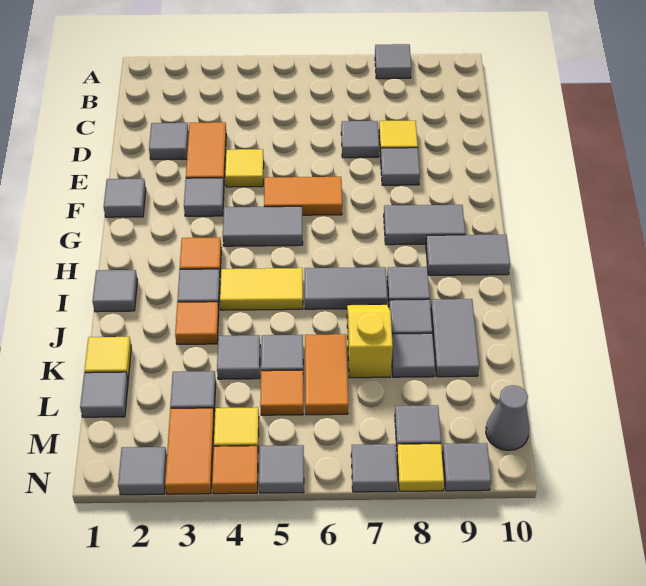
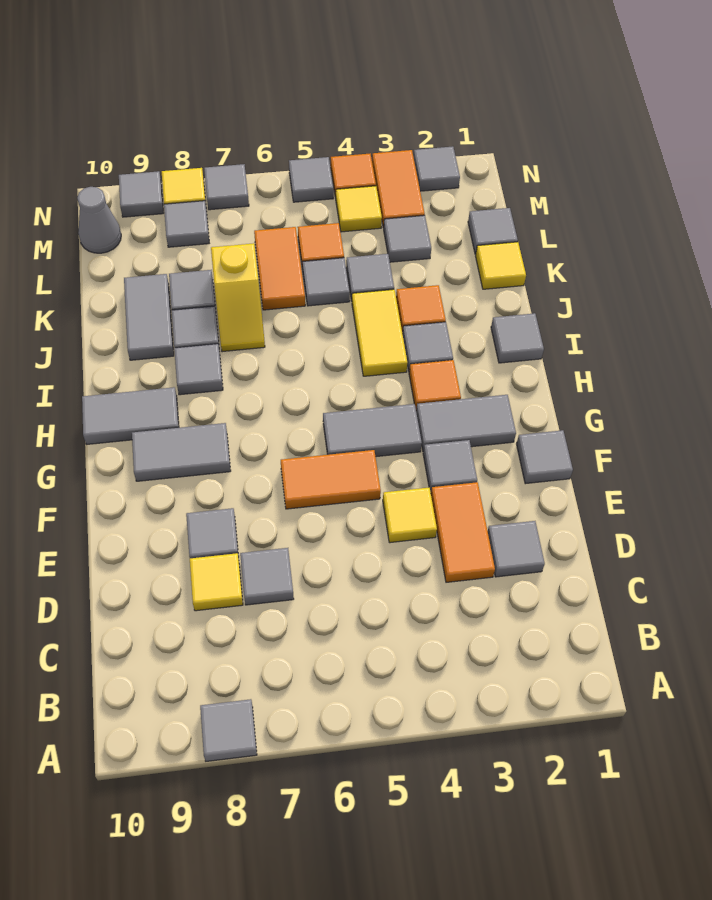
yellow tile I4:I5 level 1 -> yellow tile I4:J4 level 1
grey tile I6:I7 level 1 -> grey tile G2:G3 level 1

